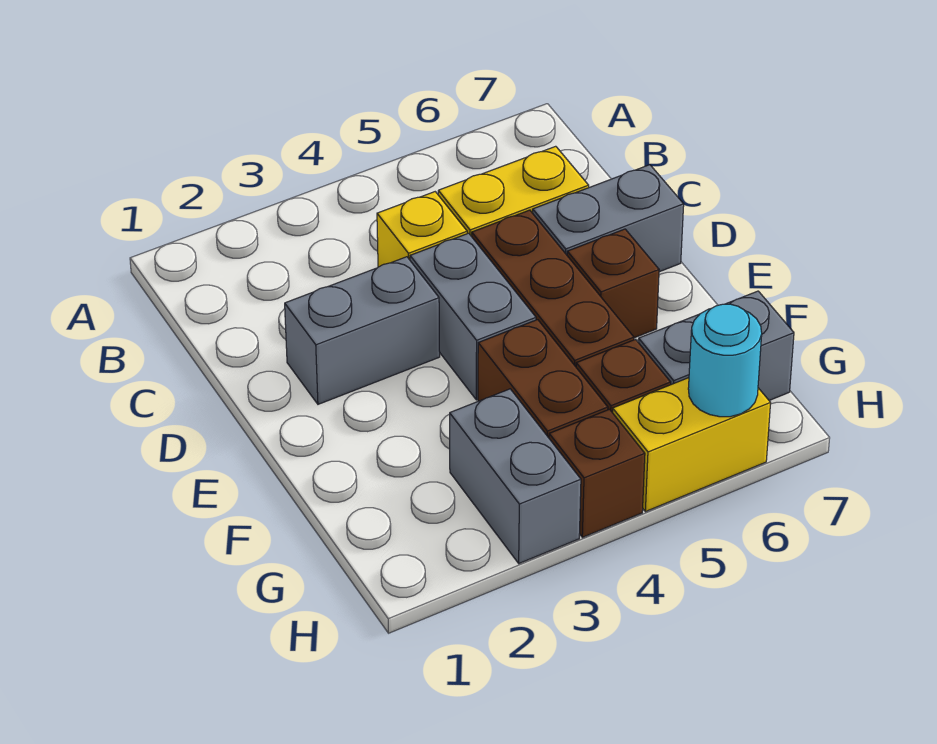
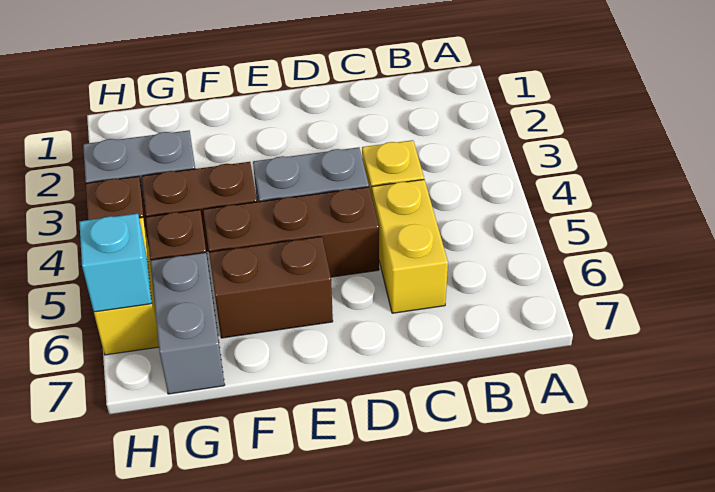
grey brick D2:D3 level 1 -> none
grey brick D6:D7 level 1 -> none
brown brick E6 level 1 -> brown brick E6:F6 level 1
cyan round brick H6 level 2 -> cyan brick H6 level 2

